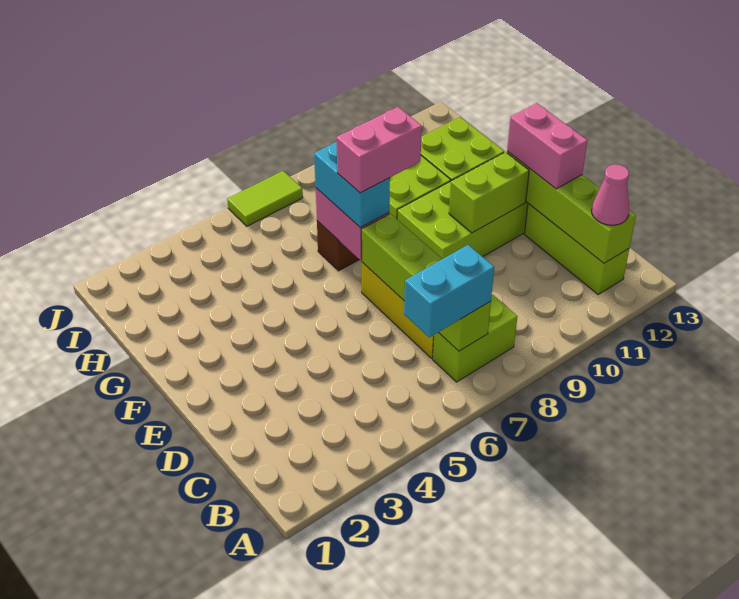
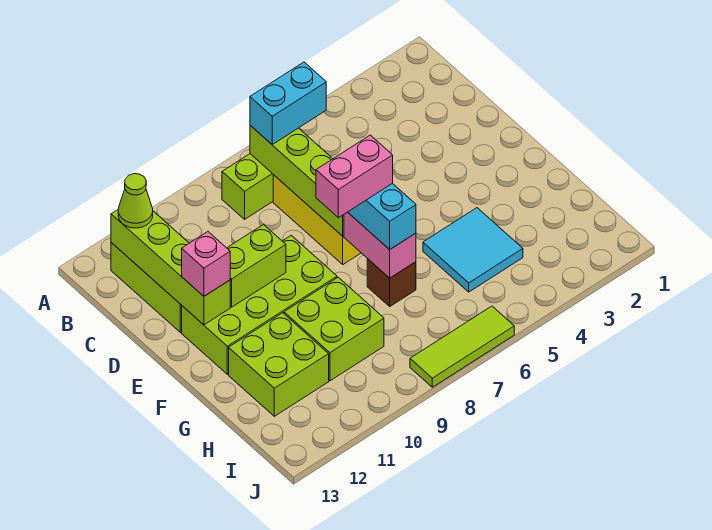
pink cone B12 level 3 -> lime cone B12 level 3
pink brick D12:E12 level 3 -> pink brick E12 level 3
none -> cyan tile G4:H5 level 1
lime tile J6:J7 level 1 -> lime tile J6:J8 level 1

